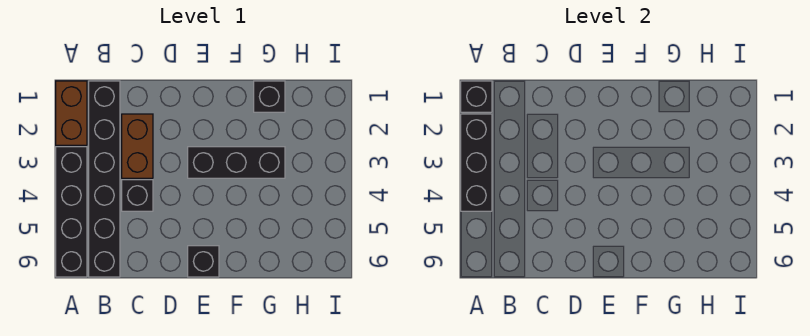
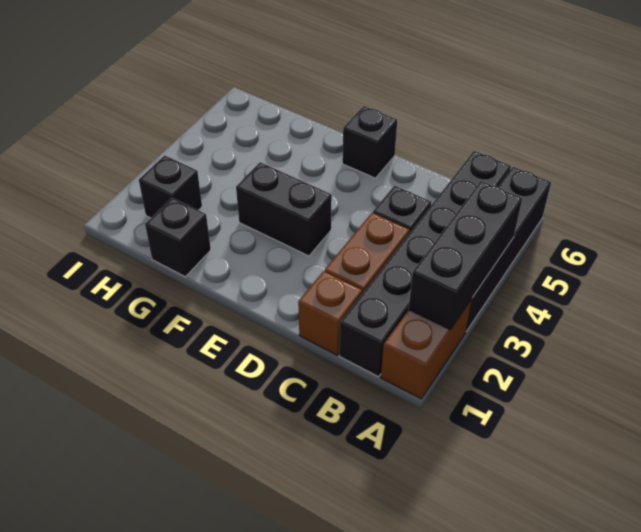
black brick A1 level 2 -> black brick H2 level 1
none -> brown brick C1 level 1
black brick E3:G3 level 1 -> black brick E3:F3 level 1

